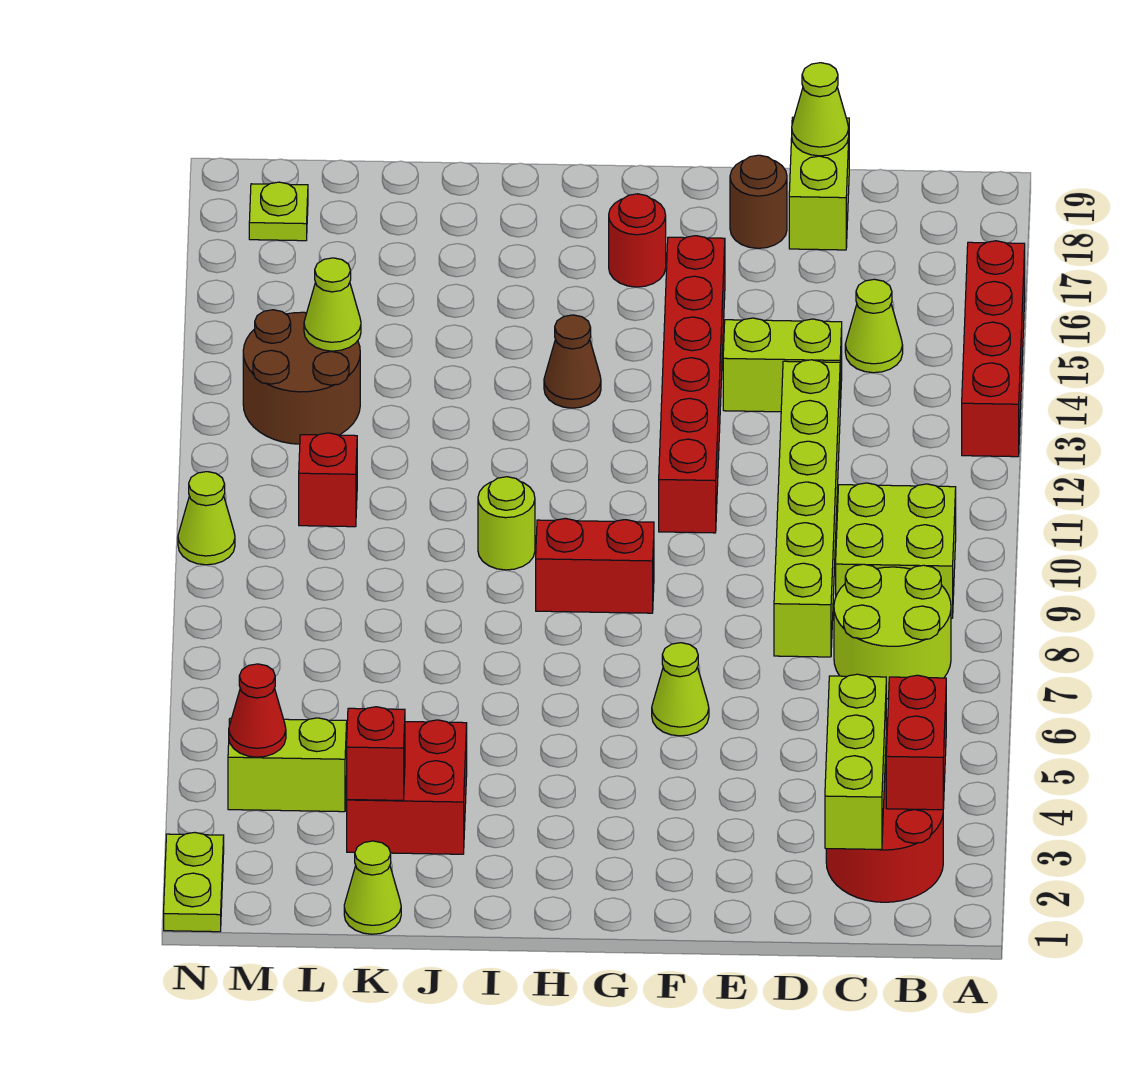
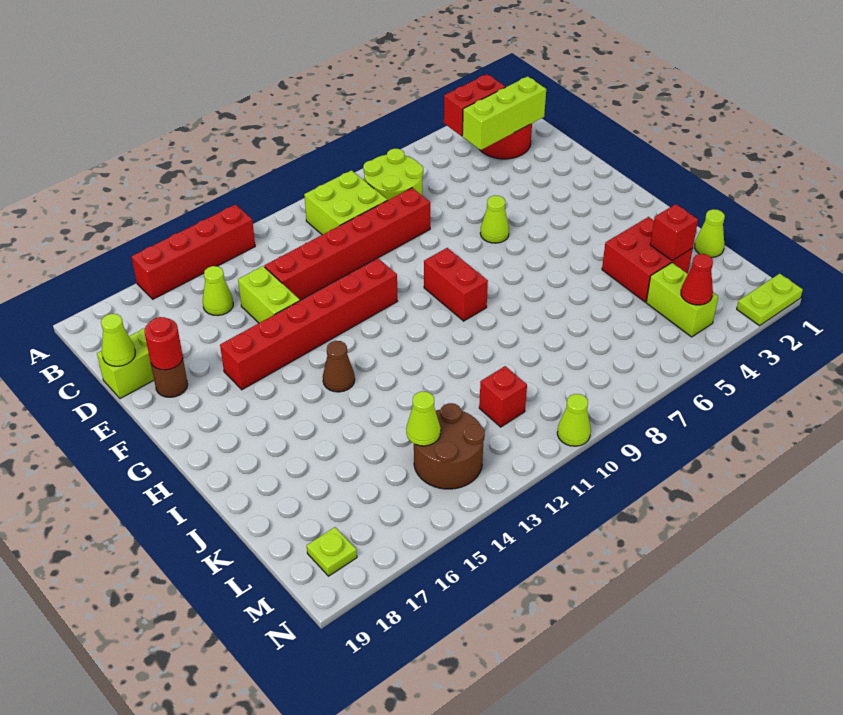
lime brick D8:D13 level 1 -> red brick D8:D13 level 1
red round brick G17 level 1 -> red round brick E18 level 2
lime round brick I10 level 1 -> none

